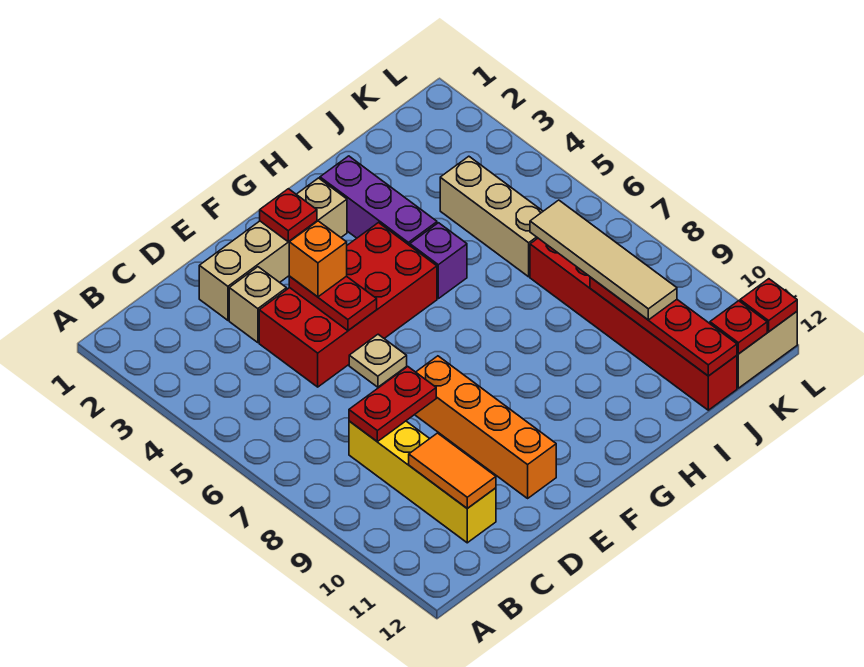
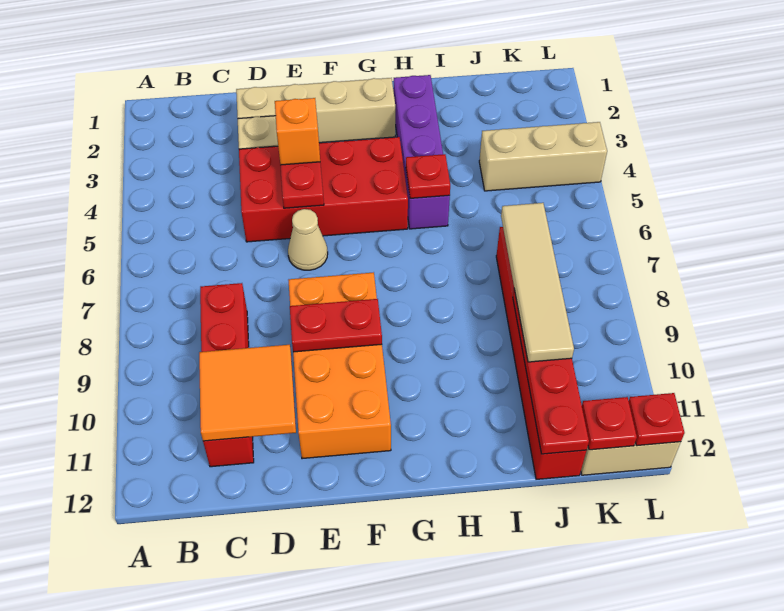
yellow brick C8:C11 level 1 -> red brick C8:C11 level 1
red plate C8:D8 level 2 -> red plate E9:F9 level 2
orange tile C10:C11 level 2 -> orange tile C10:D11 level 2
tan plate E6 level 1 -> tan cone E6 level 1
orange brick E8:E11 level 1 -> orange brick E8:F11 level 1
red plate F2 level 2 -> red plate H5 level 2
tan brick J4:J6 level 1 -> tan brick J4:L4 level 1

